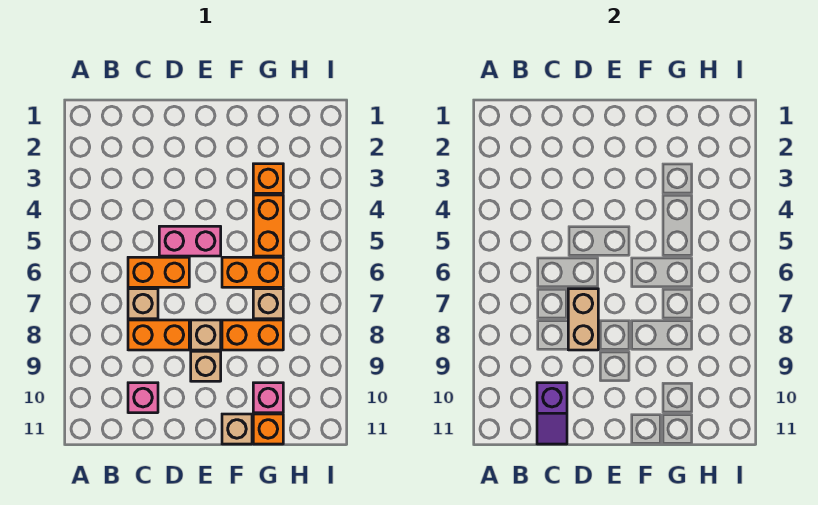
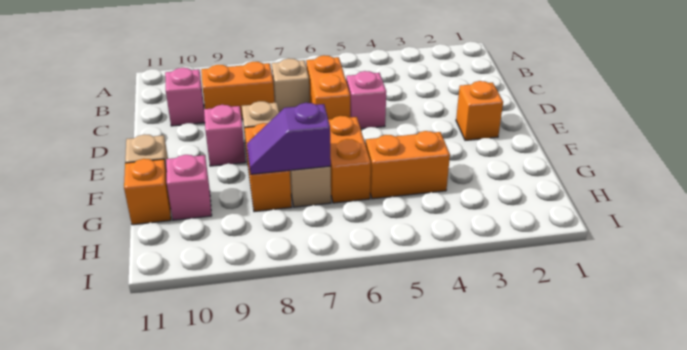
orange brick C8:D8 level 1 -> orange brick C8:C9 level 1
purple slope C10:C11 level 2 top 10 -> purple slope G7:G8 level 2 top 7
pink brick D5:E5 level 1 -> pink brick D5 level 1
tan brick D7:D8 level 2 -> none
tan brick E9 level 1 -> pink brick E9 level 1
orange brick G3 level 1 -> orange brick E2 level 1

